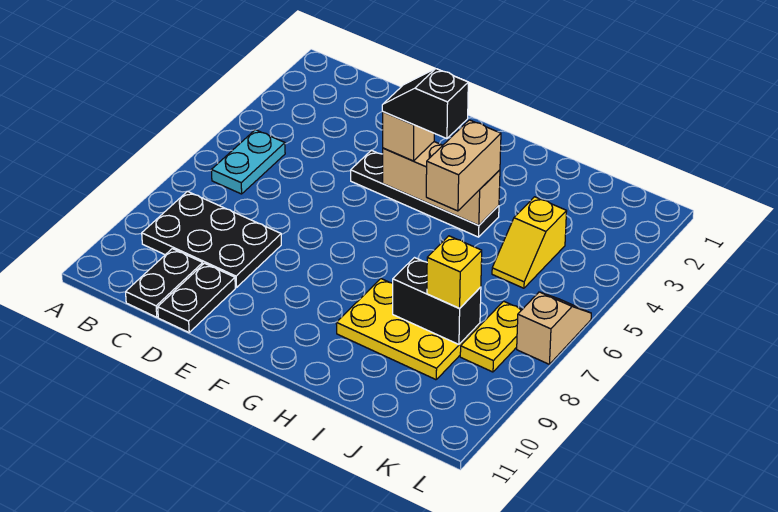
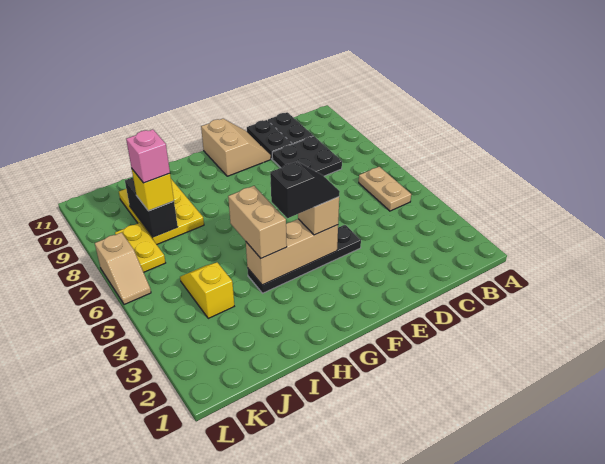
cyan plate B5:B6 level 1 -> tan plate B5:B6 level 1
black plate B8:D9 level 1 -> black plate C8:D9 level 1
none -> tan slope E10:F11 level 1 top F
yellow plate H8:J9 level 1 -> yellow plate I8:J10 level 1
black brick I8:J8 level 2 -> black brick J8:J9 level 2
none -> pink brick J8 level 4

